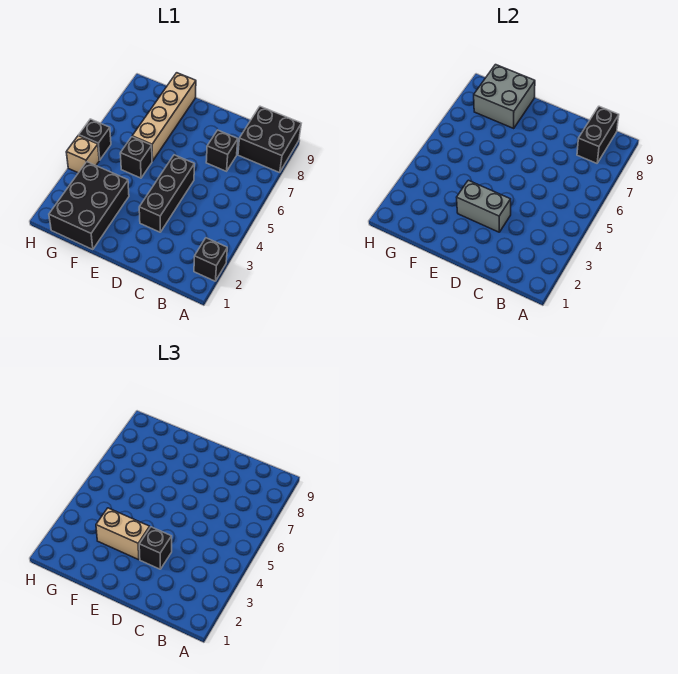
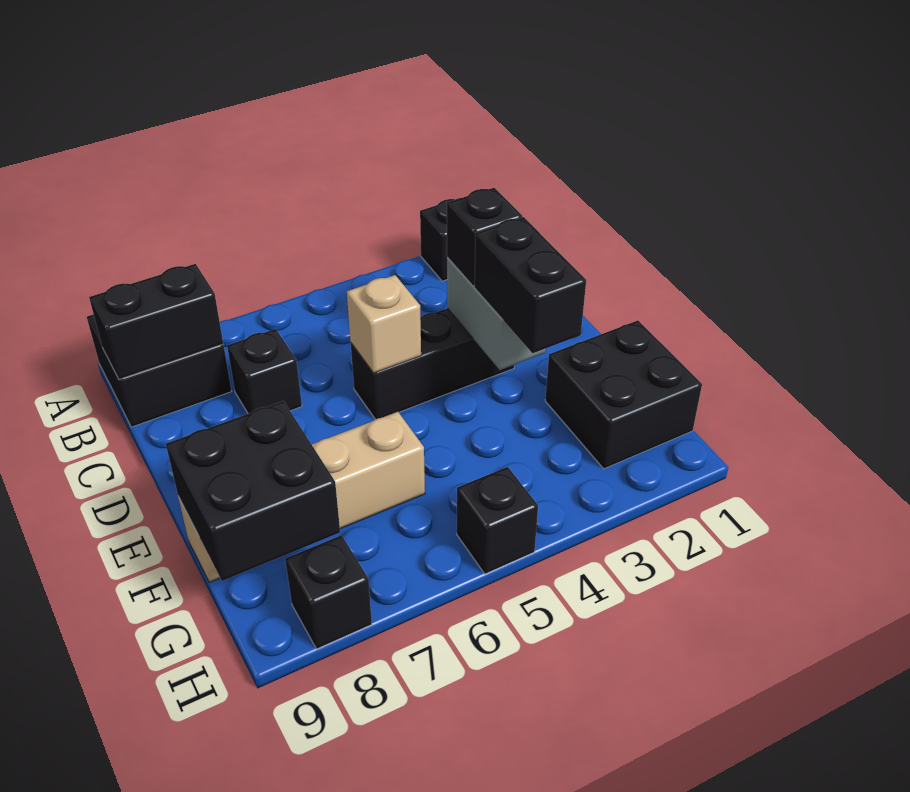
tan brick E3:F3 level 3 -> black brick E3:F3 level 3
black brick F1:G3 level 1 -> black brick F1:G2 level 1
black brick F5 level 1 -> black brick H8 level 1
grey brick F8:G9 level 2 -> black brick F8:G9 level 2
tan brick H4 level 1 -> tan brick D5 level 2

